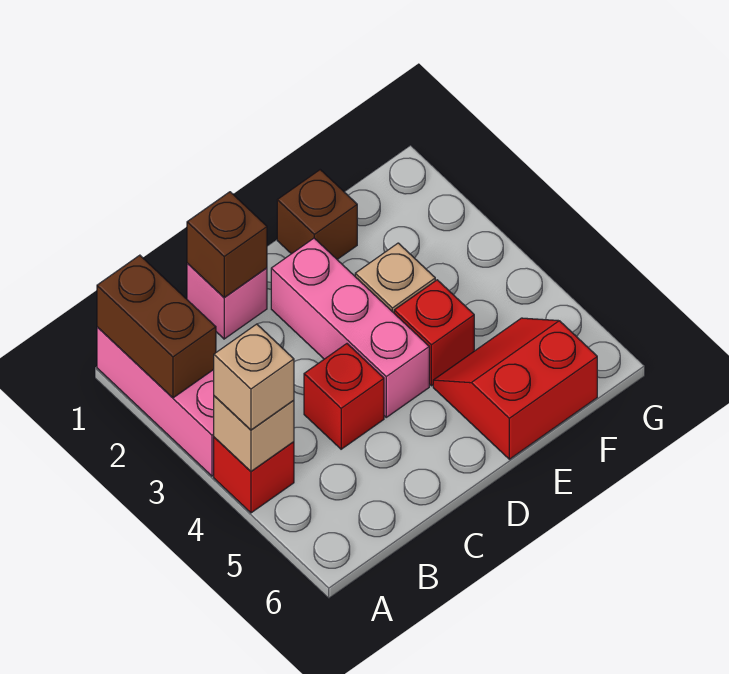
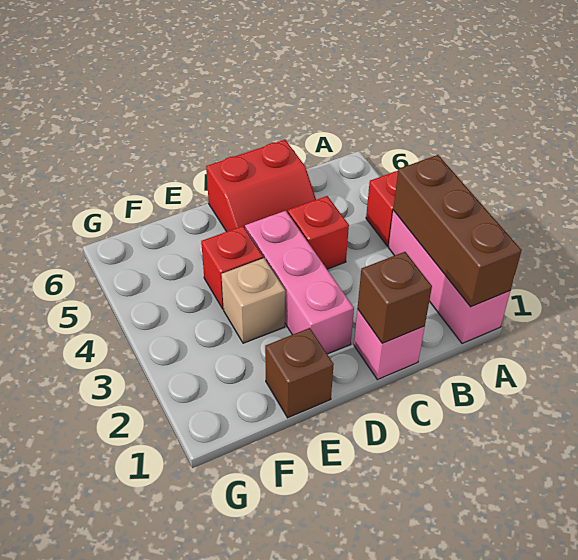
brown brick A1:A2 level 2 -> brown brick A1:A3 level 2
tan brick A4 level 2 -> none
tan brick A4 level 3 -> none
red slope E5:F6 level 1 top 6 -> red slope C5:D6 level 1 top 6

